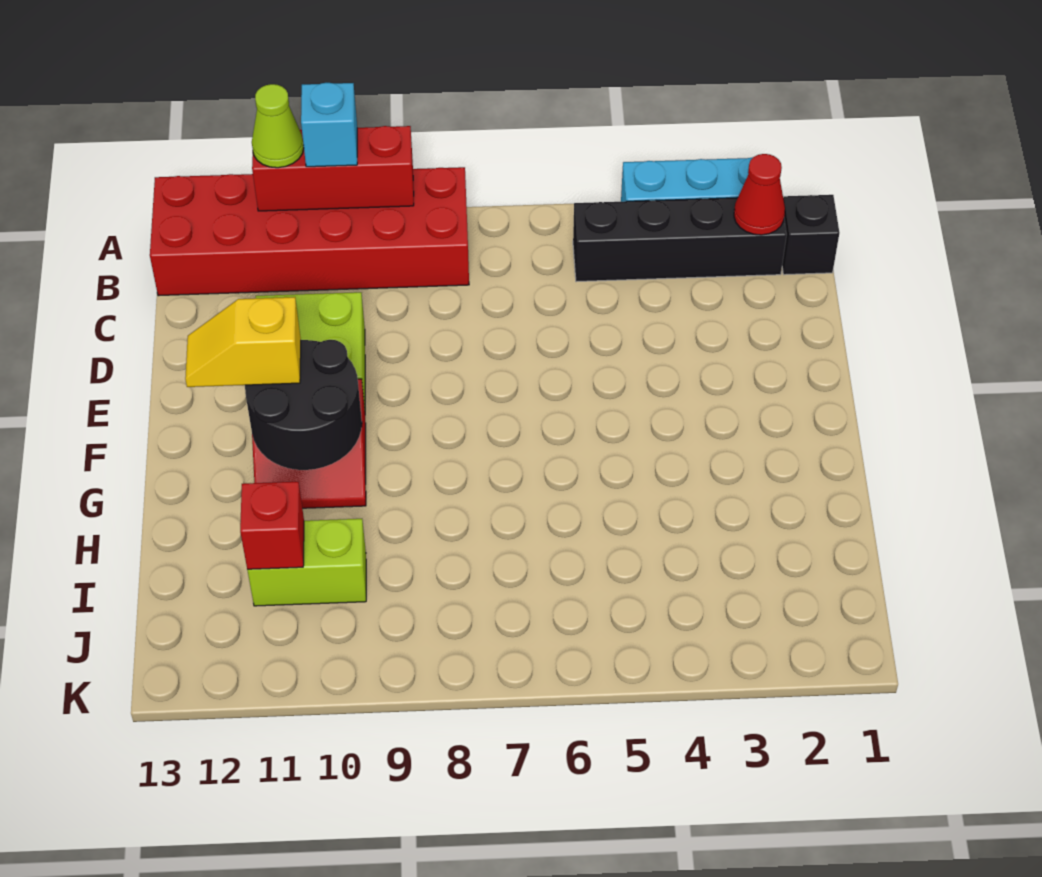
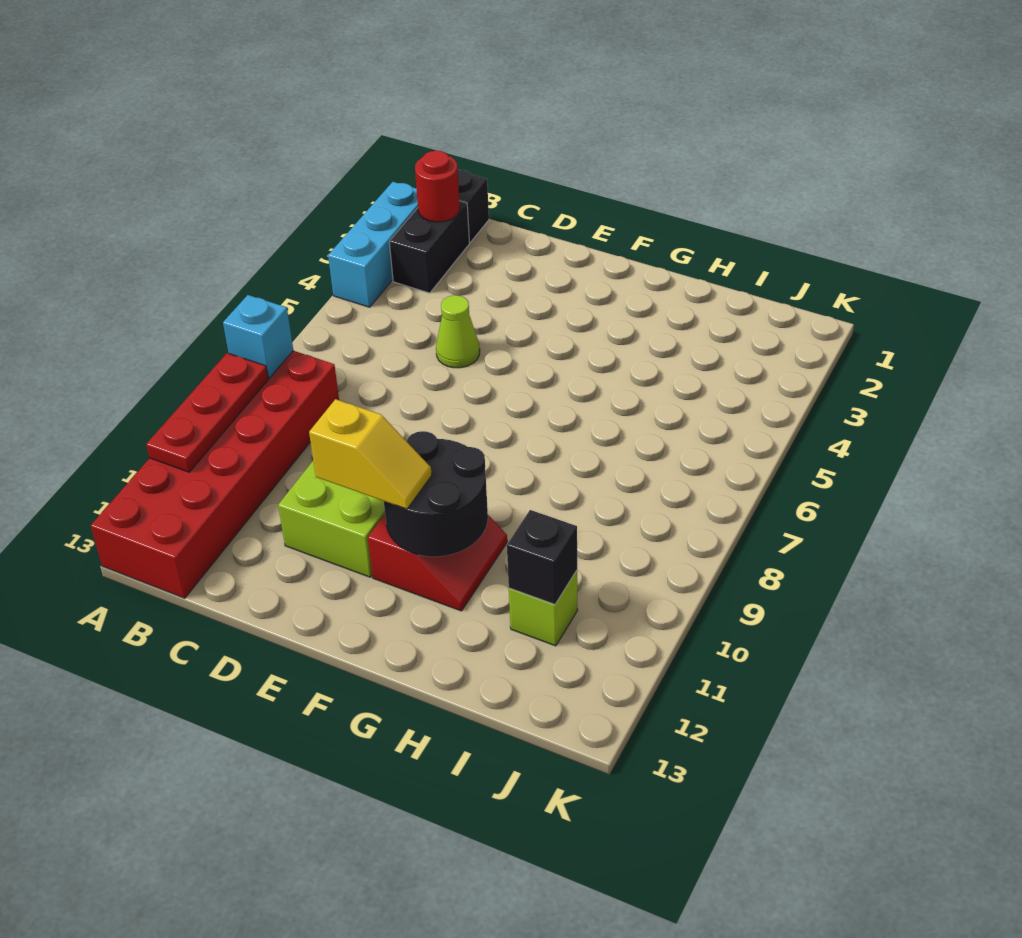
red brick A9:A11 level 2 -> red plate A9:A11 level 2
cyan brick A10 level 3 -> cyan brick A8 level 2
lime cone A11 level 3 -> lime cone D5 level 1
black brick B2:B5 level 1 -> black brick B2:B3 level 1
red cone B2 level 2 -> red round brick B2 level 2
yellow slope F11:F12 level 3 top 11 -> yellow slope E11:F11 level 3 top E
lime brick I10:I11 level 1 -> lime brick I11 level 1
red brick I11 level 2 -> black brick I11 level 2

